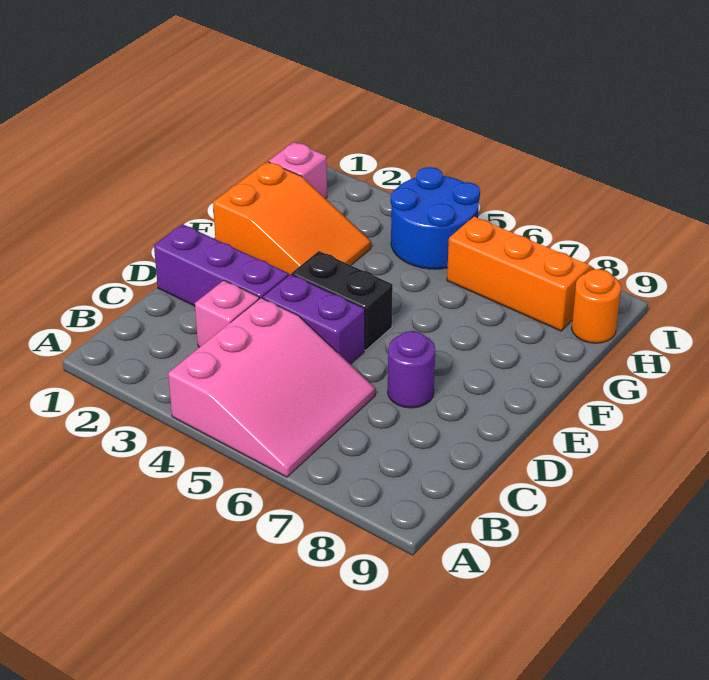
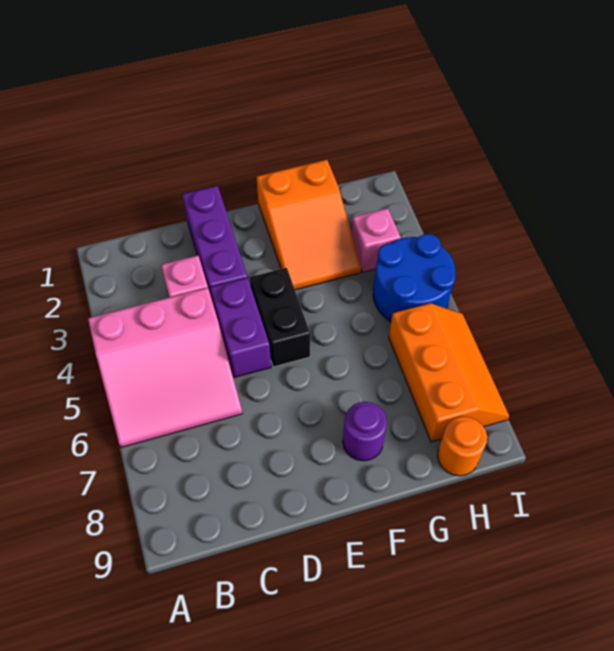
purple round brick D7 level 1 -> purple round brick F8 level 1
pink brick H1 level 1 -> pink brick H3 level 1

